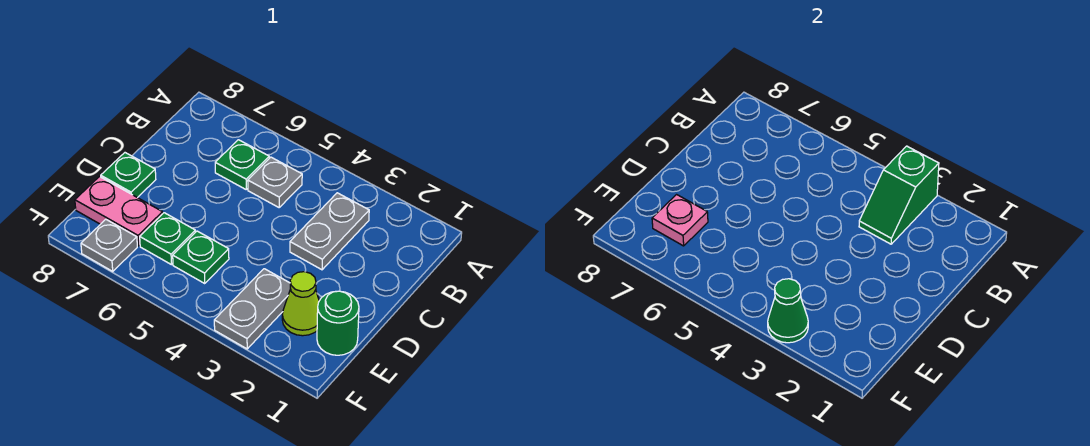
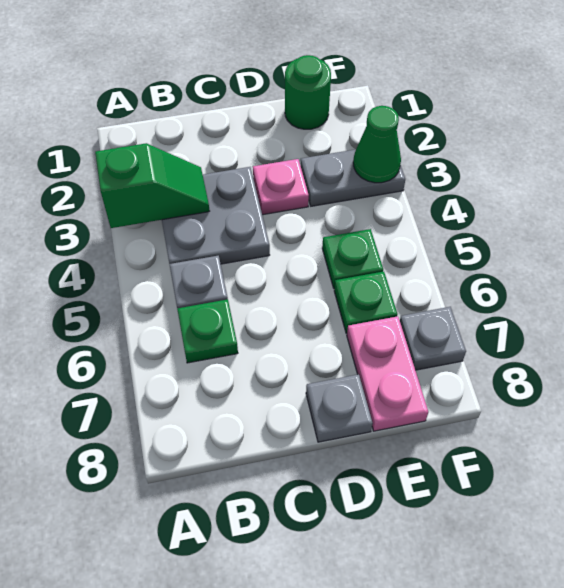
grey plate B3:C3 level 1 -> grey plate B3:C4 level 1
green plate D8 level 1 -> grey plate D8 level 1
lime cone E2 level 1 -> none
pink plate E7 level 2 -> pink plate D3 level 1

